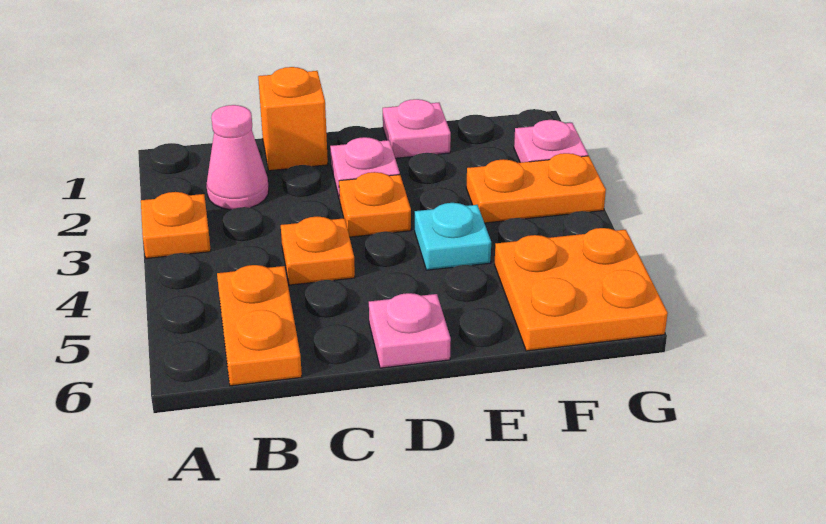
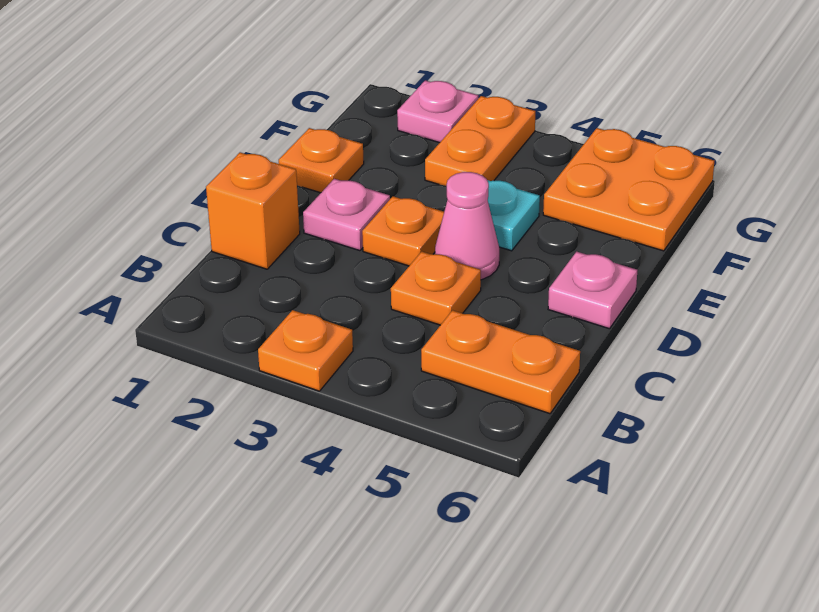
pink cone B2 level 1 -> pink cone D4 level 1
pink plate E1 level 1 -> orange plate E1 level 1

